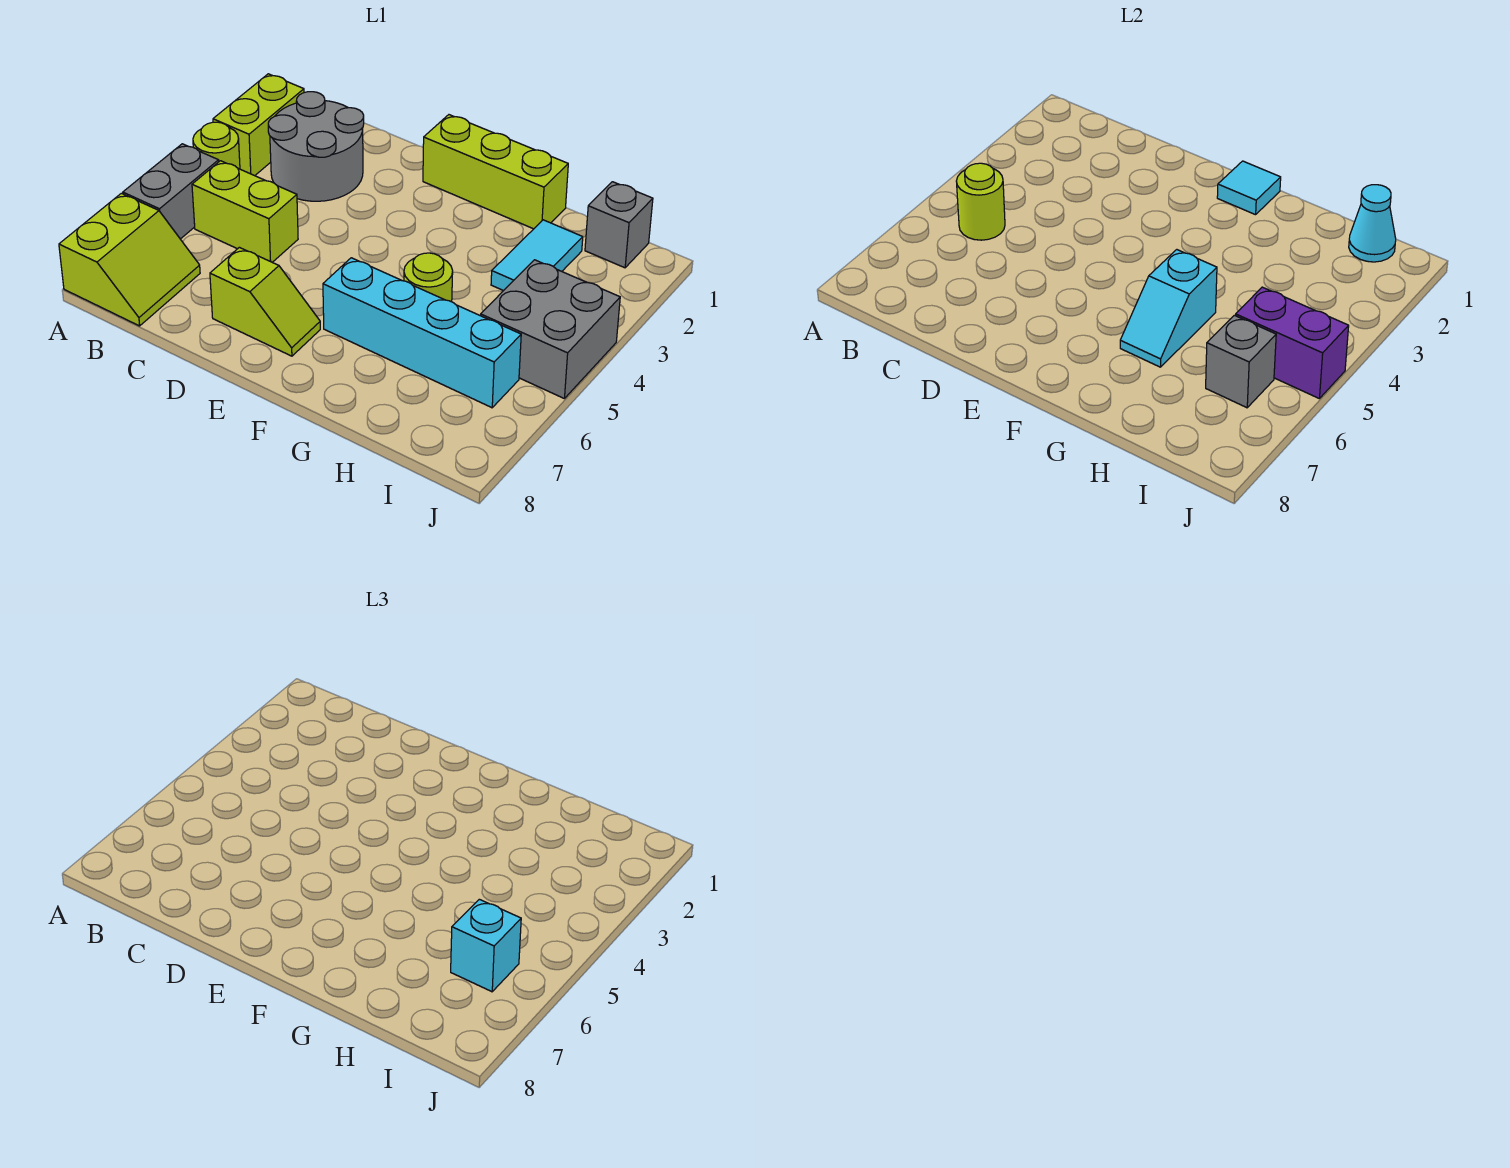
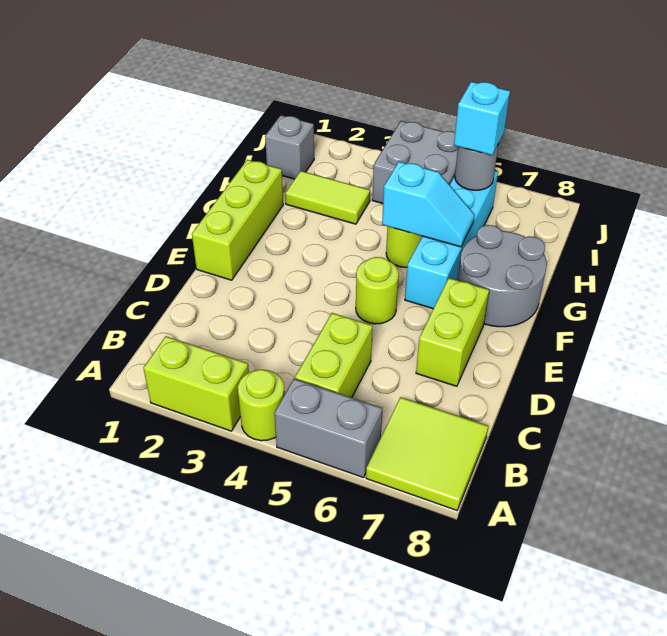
lime slope A7:B8 level 1 top A -> lime tile A7:B8 level 1
grey round brick B2:C3 level 1 -> grey round brick F7:G8 level 1
lime round brick B5 level 2 -> lime round brick E5 level 1
lime slope D7:E7 level 1 top D -> lime brick D7:E7 level 1
cyan tile F1 level 2 -> none
cyan tile H2:H3 level 1 -> lime tile H2:H3 level 1
cyan cone I1 level 2 -> none
purple brick I5:J5 level 2 -> none
grey brick I6 level 2 -> grey round brick I6 level 2

